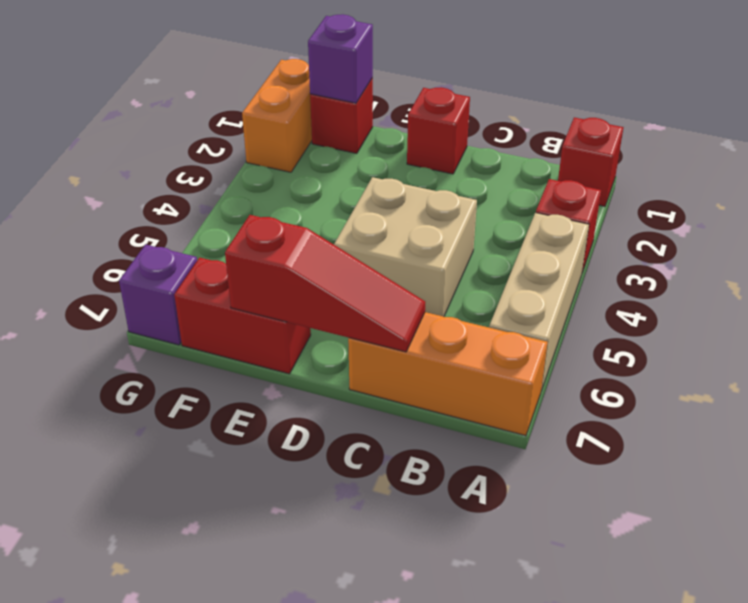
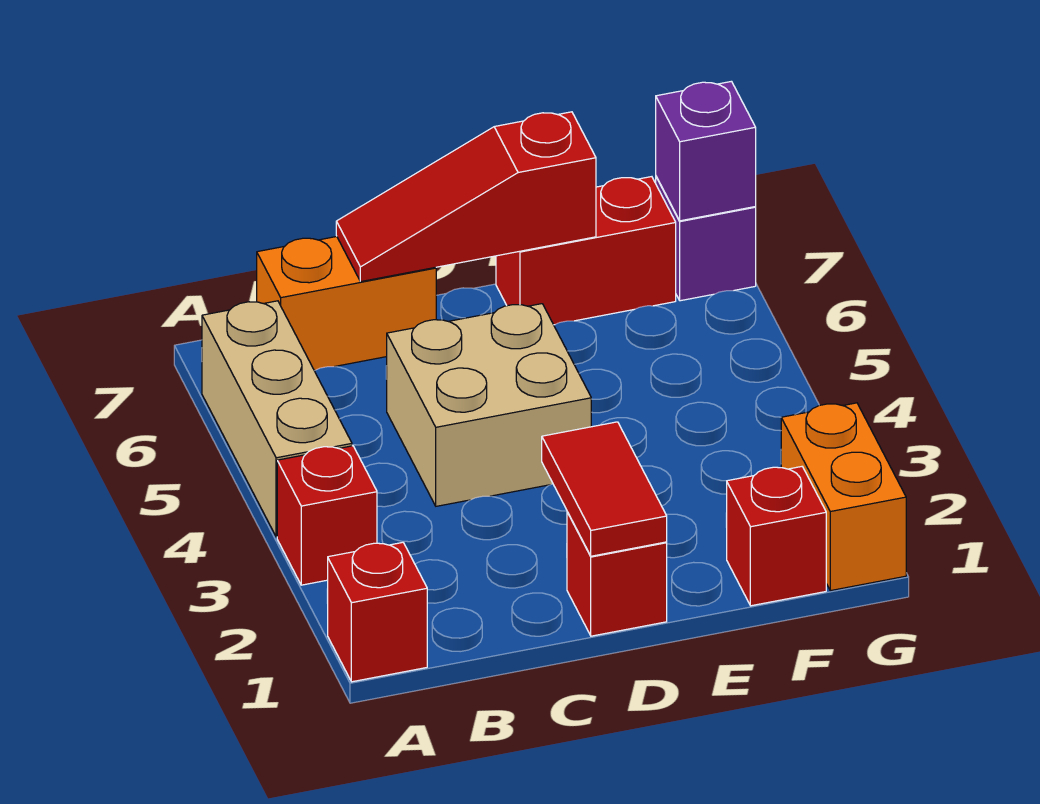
orange brick A7:C7 level 1 -> orange brick B7:C7 level 1
none -> red tile D1:D2 level 2
purple brick F1 level 2 -> purple brick G7 level 2

